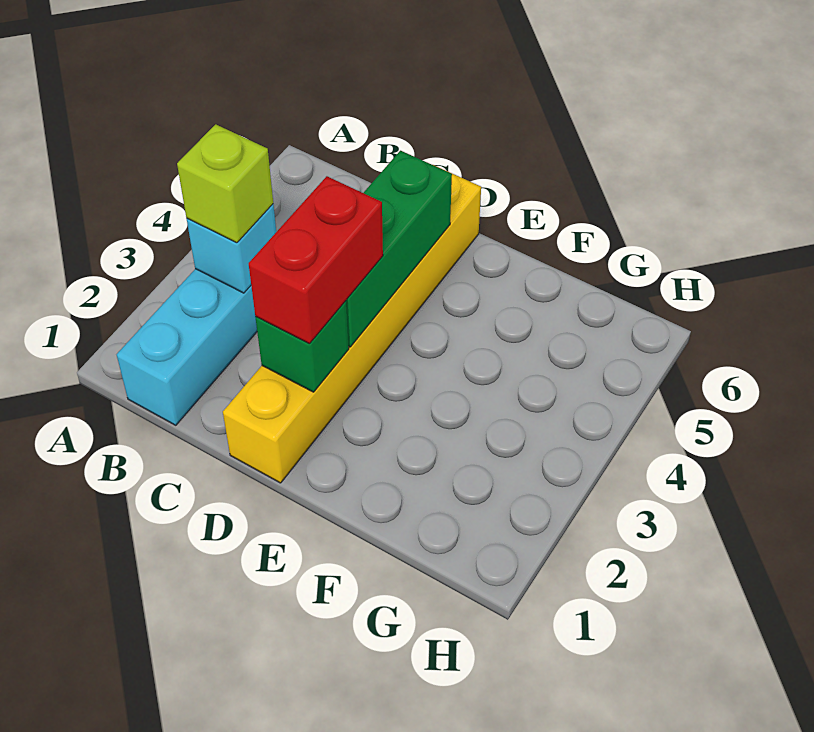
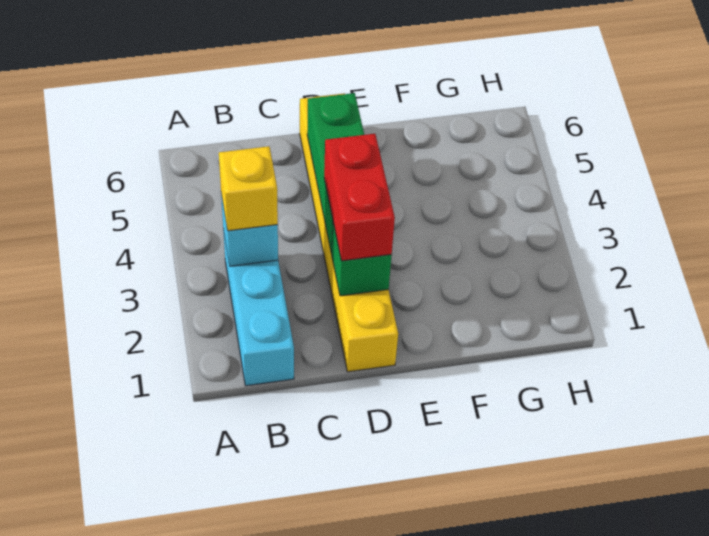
lime brick B3 level 3 -> yellow brick B3 level 3

